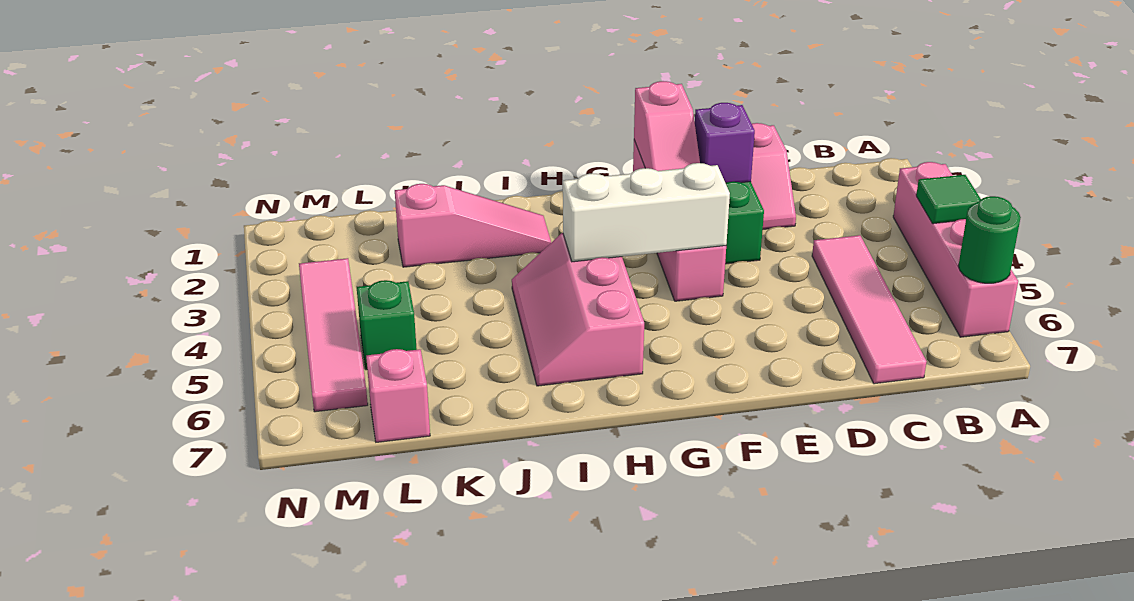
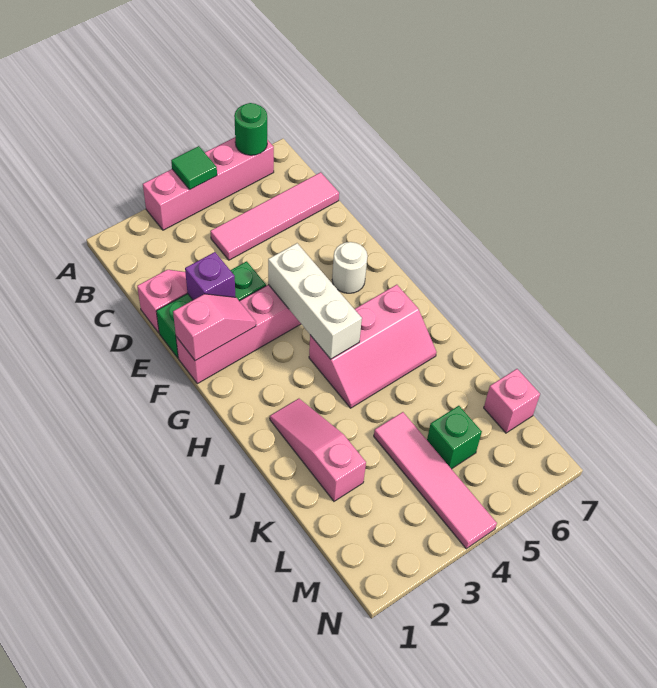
none -> white round brick F6 level 1
pink tile M3:M6 level 1 -> pink tile K4:N4 level 1

